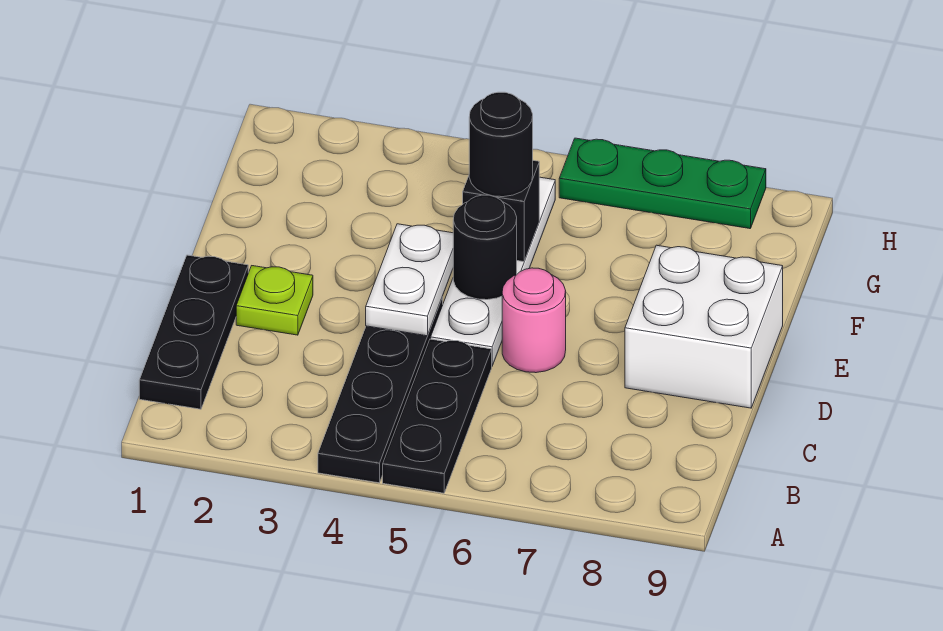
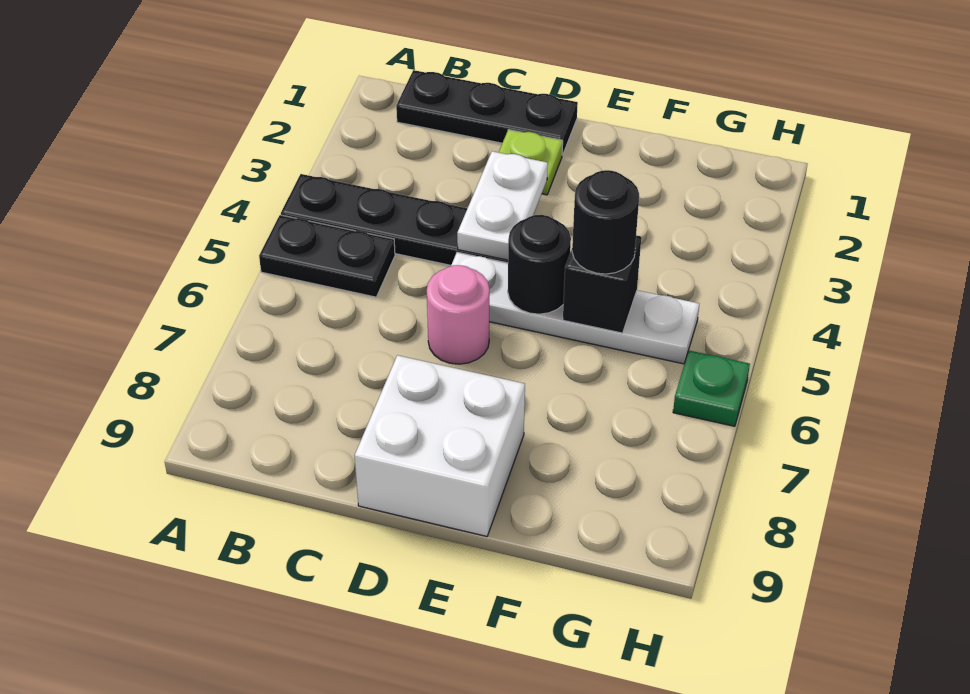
black plate A5:C5 level 1 -> black plate A5:B5 level 1
white plate D4:E4 level 2 -> white plate D3:D4 level 2
green plate H6:H8 level 1 -> green plate H6 level 1

